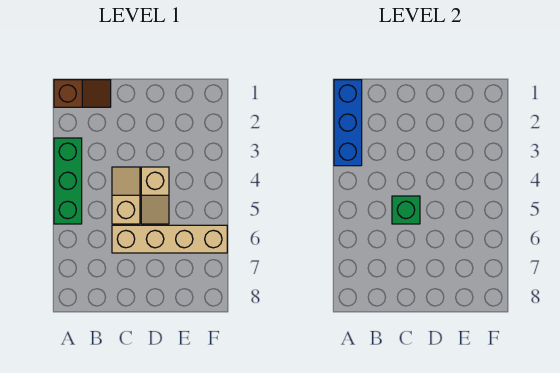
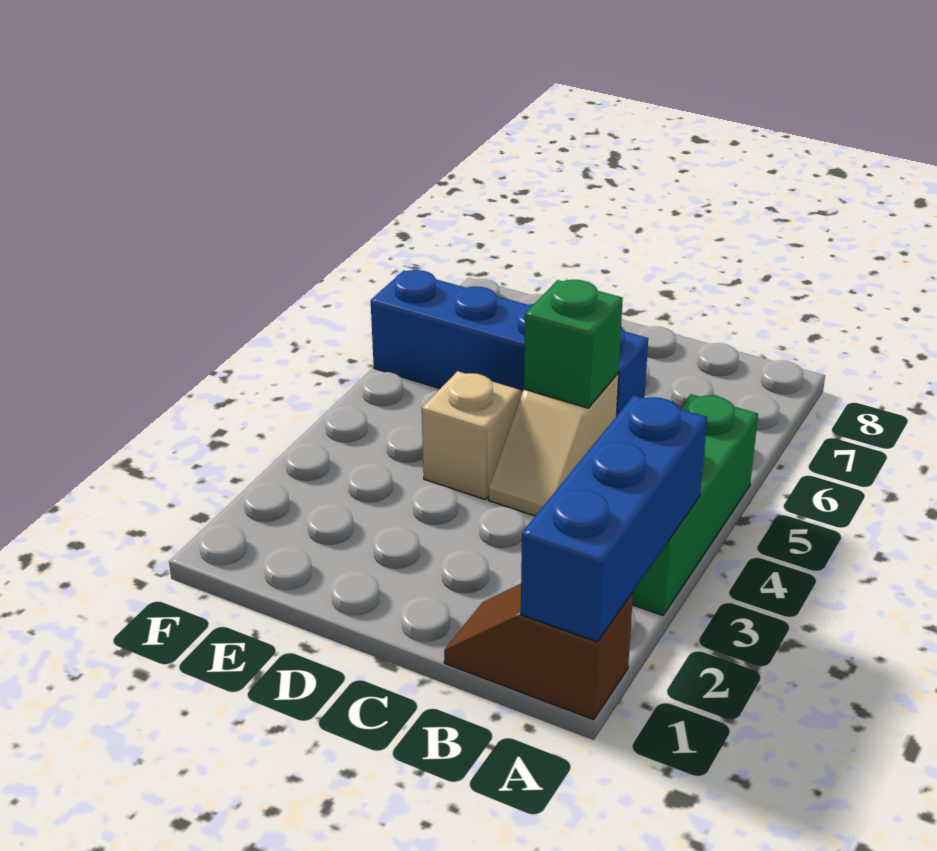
tan brick C6:F6 level 1 -> blue brick C6:F6 level 1

